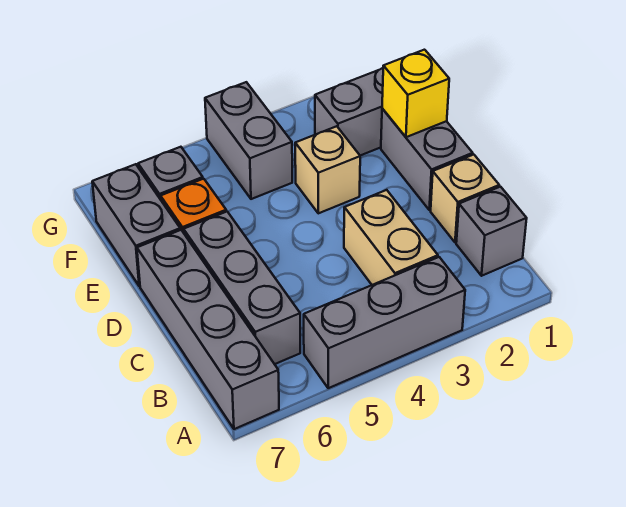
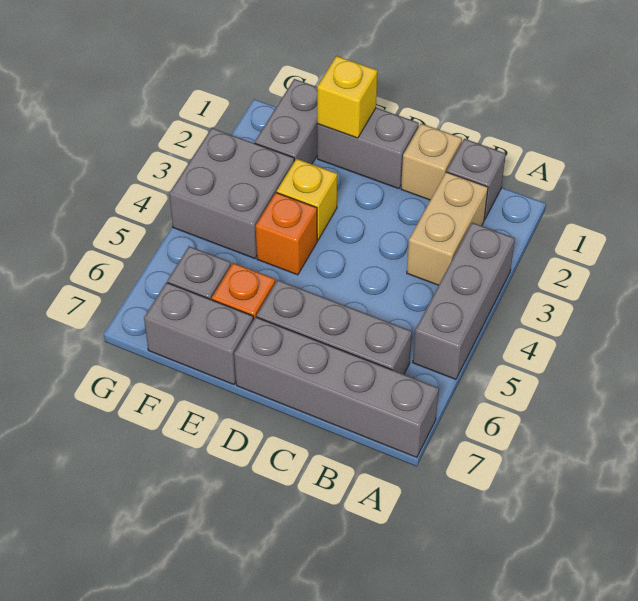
tan brick B3:C3 level 1 -> tan brick B2:B3 level 1
tan brick E3 level 1 -> yellow brick E3 level 1
none -> orange brick E4 level 1
grey brick F4:G4 level 1 -> grey brick F3:G4 level 1

